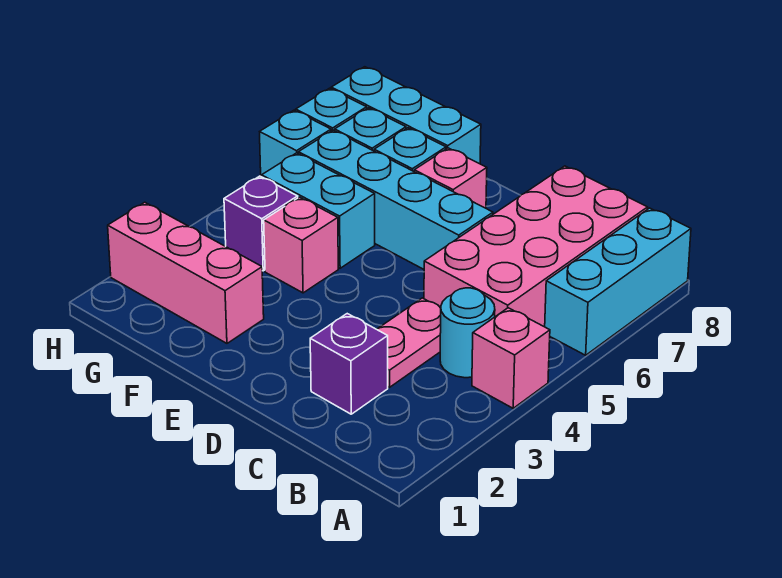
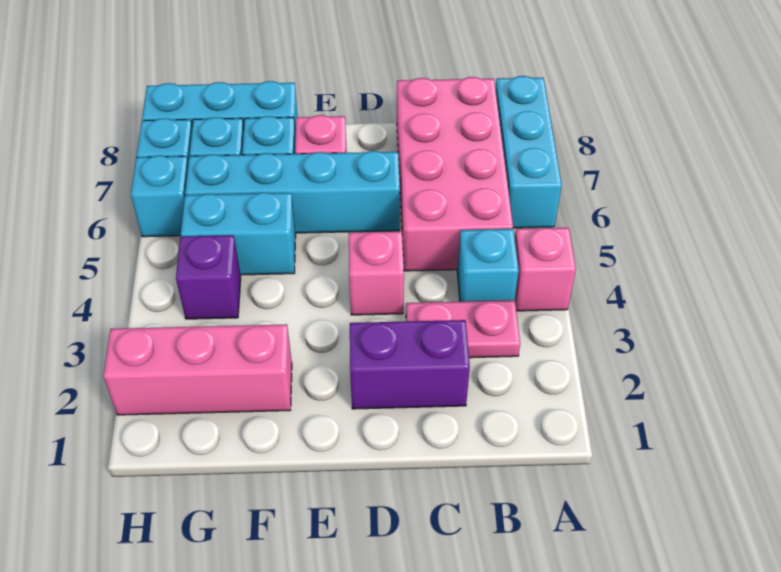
cyan round brick B4 level 1 -> cyan brick B4 level 1
purple brick C2 level 1 -> purple brick C2:D2 level 1
pink plate C3:C4 level 1 -> pink plate B3:C3 level 1
pink brick F4 level 1 -> pink brick D4 level 1

